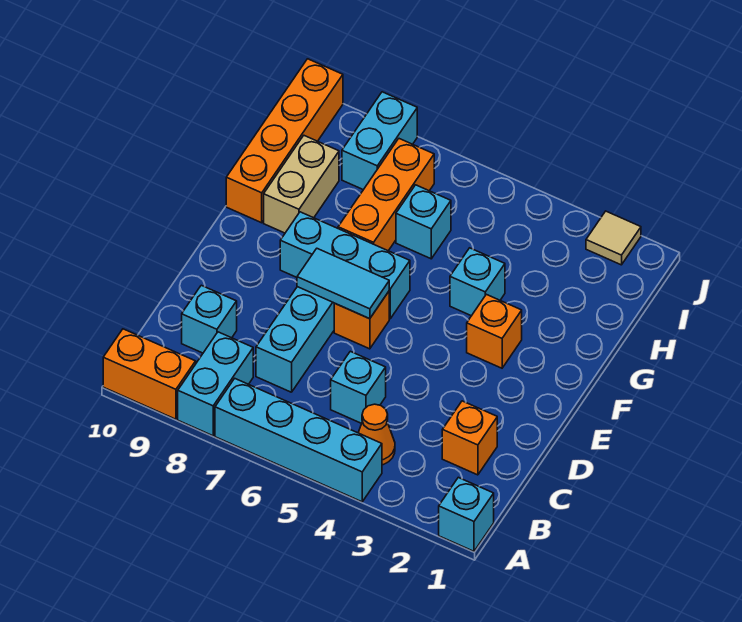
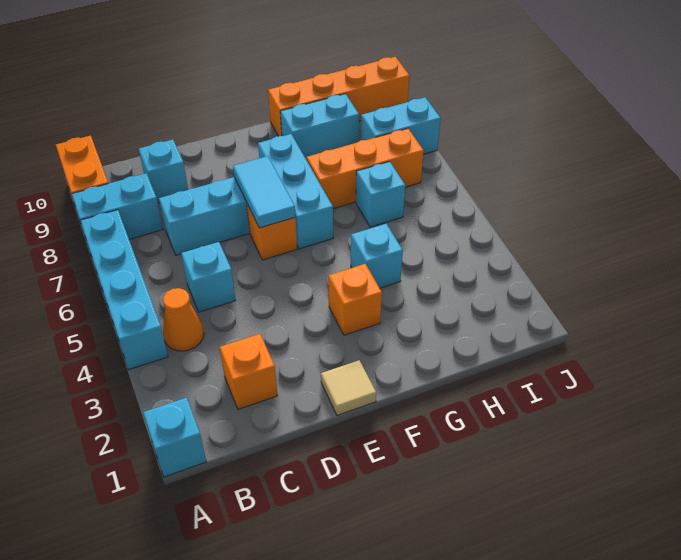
tan brick G9:H9 level 1 -> cyan brick G9:H9 level 1
tan tile J2 level 1 -> tan tile E1 level 1

